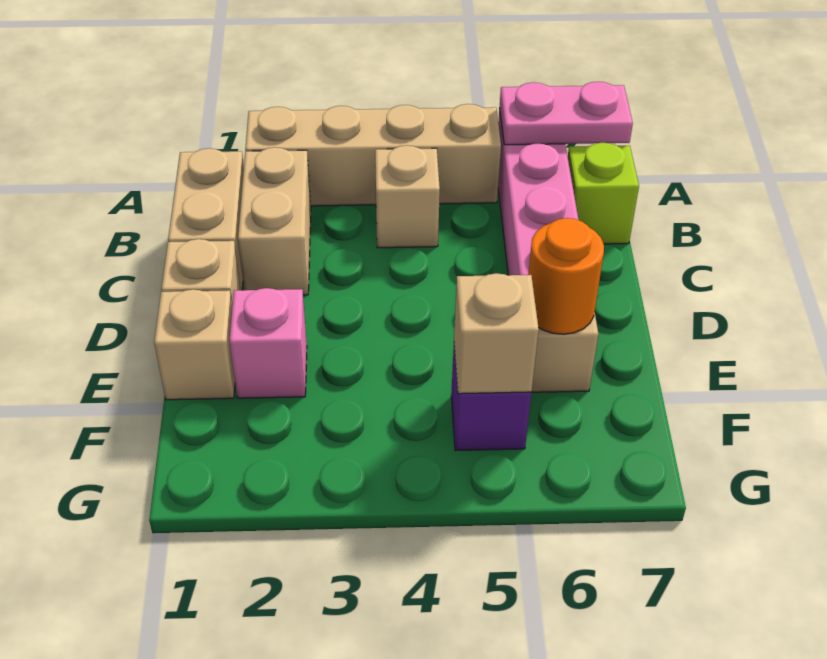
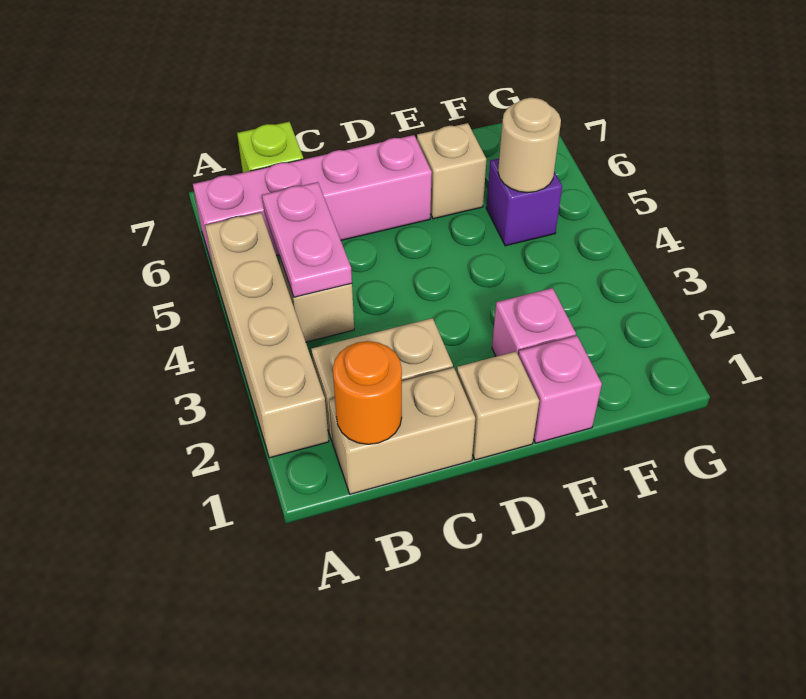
pink plate A6:A7 level 2 -> pink plate B4:B5 level 2
tan brick E1 level 1 -> pink brick E1 level 1
orange round brick E6 level 2 -> orange round brick B1 level 2
tan brick F5 level 2 -> tan round brick F5 level 2

